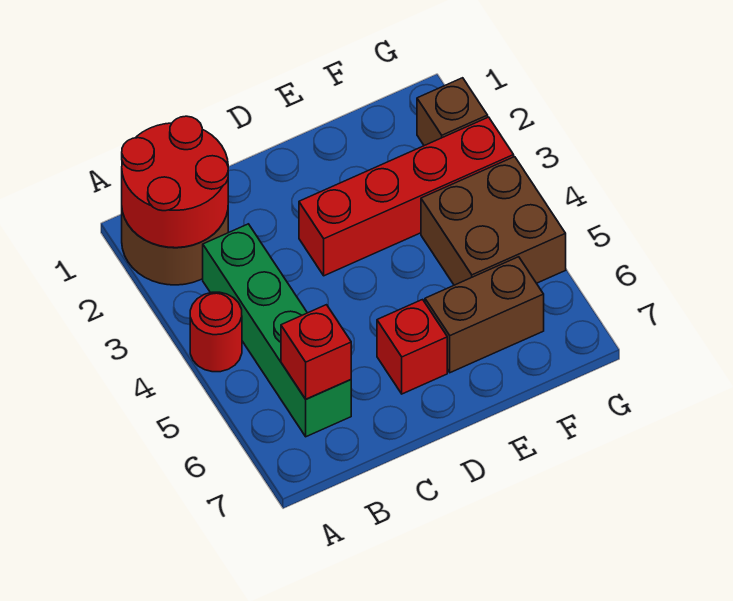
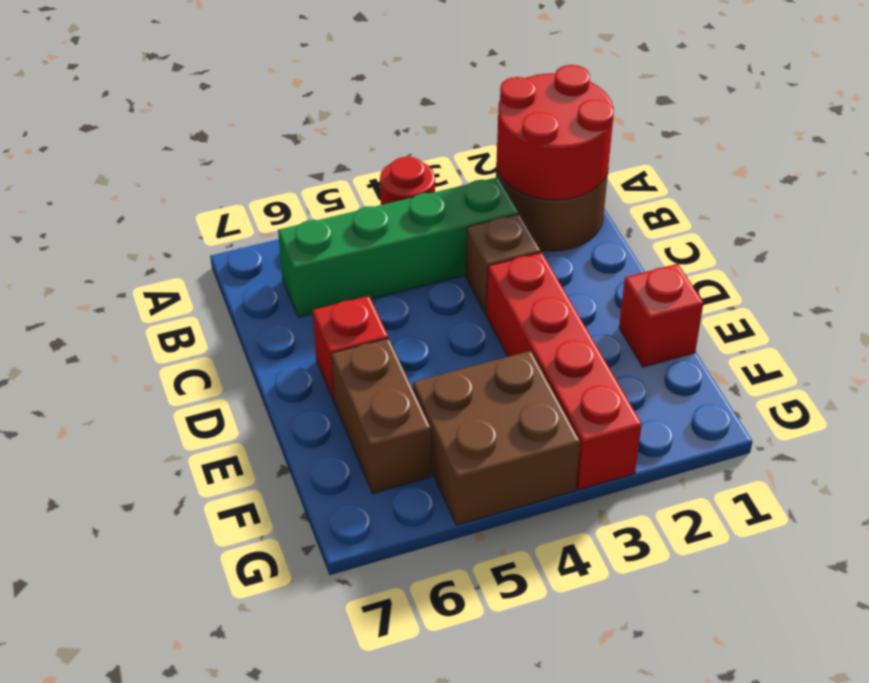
red brick B6 level 2 -> red brick E1 level 1
brown brick G2 level 1 -> brown brick C3 level 1

